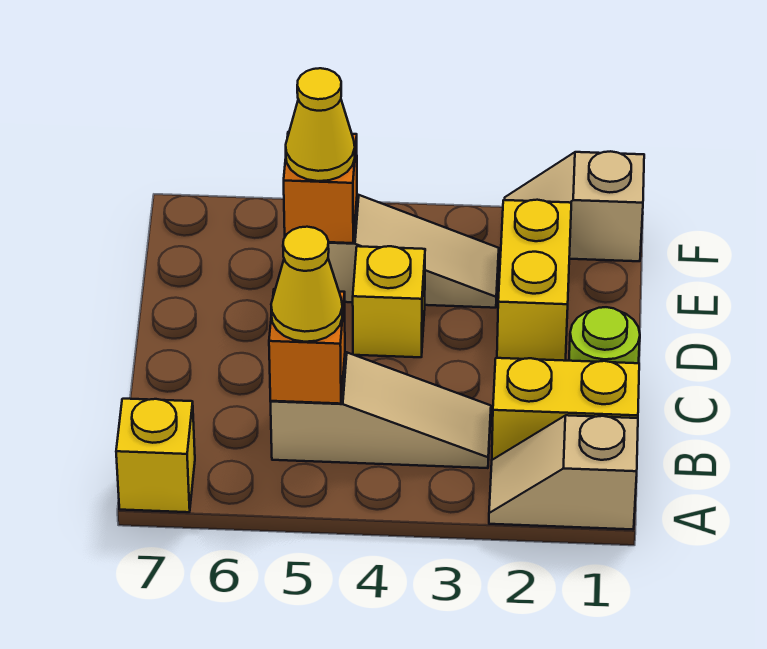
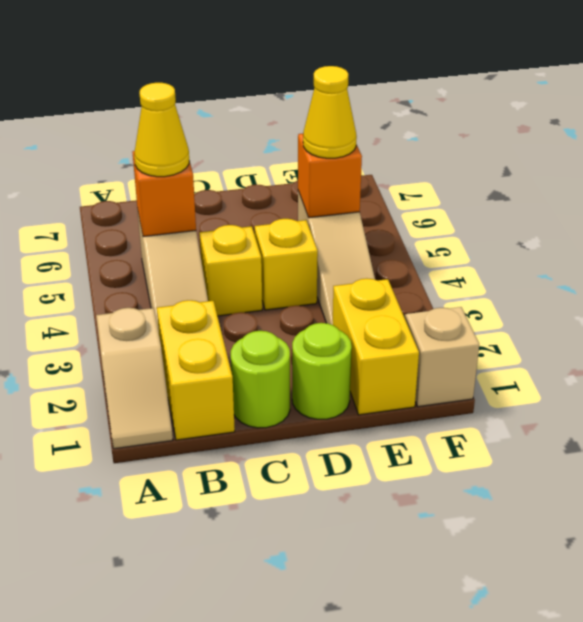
tan slope A1:A2 level 1 top 1 -> tan slope A1:A2 level 1 top 2
yellow brick A7 level 1 -> yellow brick C4 level 1
none -> lime round brick D1 level 1
yellow brick D2:E2 level 1 -> yellow brick E1:E2 level 1

